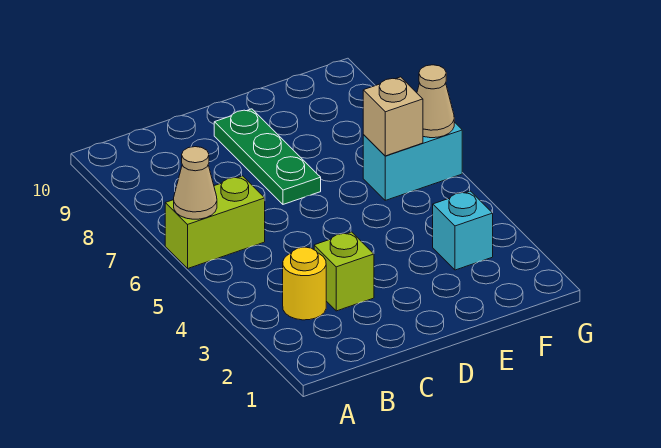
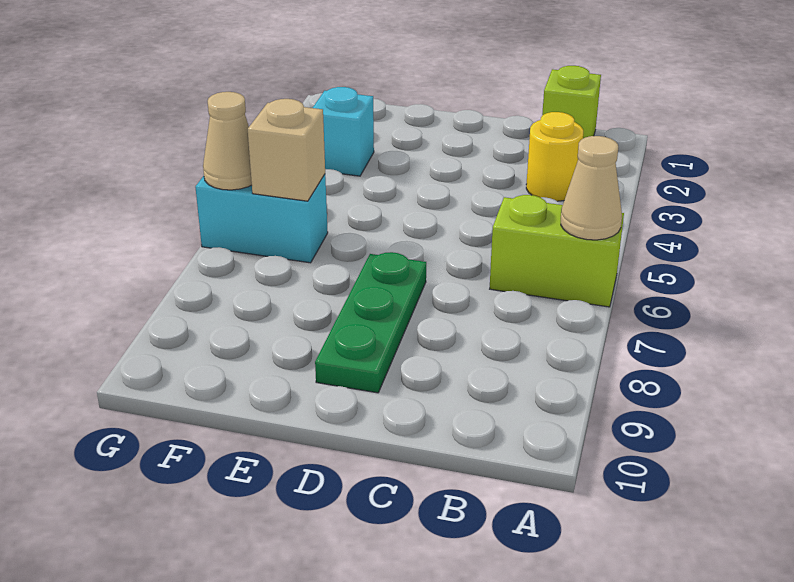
lime brick C3 level 1 -> lime brick B1 level 1

